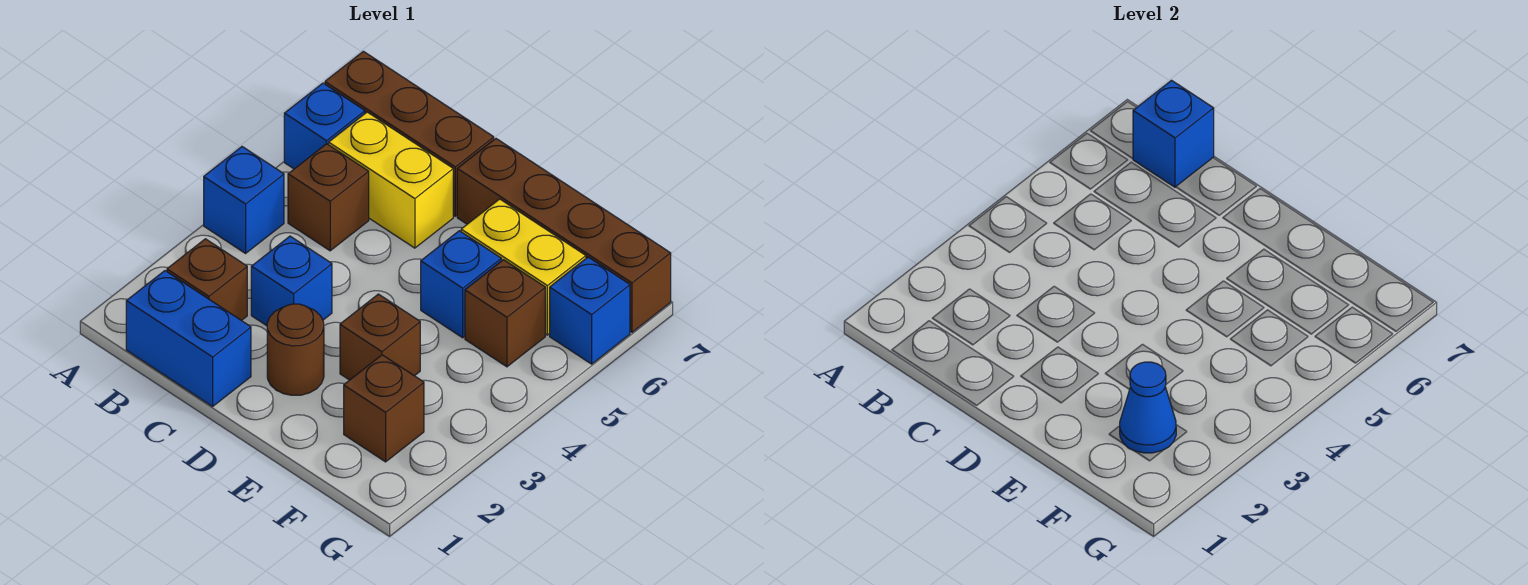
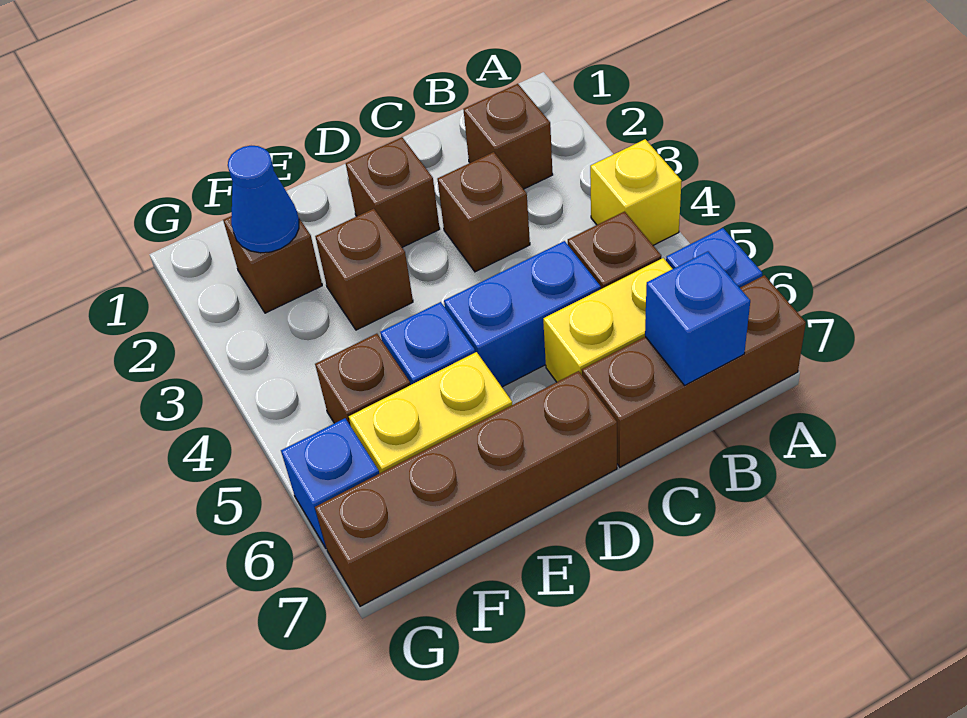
blue brick A4 level 1 -> yellow brick A4 level 1
blue brick B1:C1 level 1 -> blue brick C5:D5 level 1
blue brick C3 level 1 -> brown brick C3 level 1
brown round brick D2 level 1 -> brown brick D2 level 1

